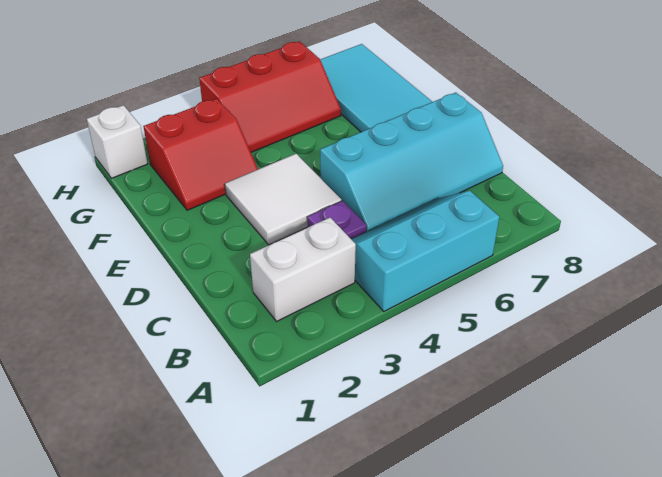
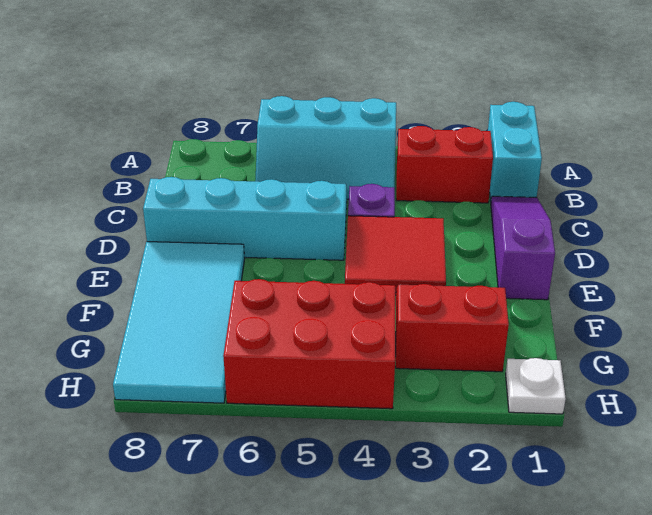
none -> cyan brick A1:B1 level 1
white brick B2:B3 level 1 -> red brick B2:B3 level 1
none -> purple slope C1:E1 level 1 top E
white tile D3:E4 level 1 -> red tile D3:E4 level 1
red slope G4:H6 level 1 top H -> red brick G4:H6 level 1
white brick H1 level 1 -> white plate H1 level 1

